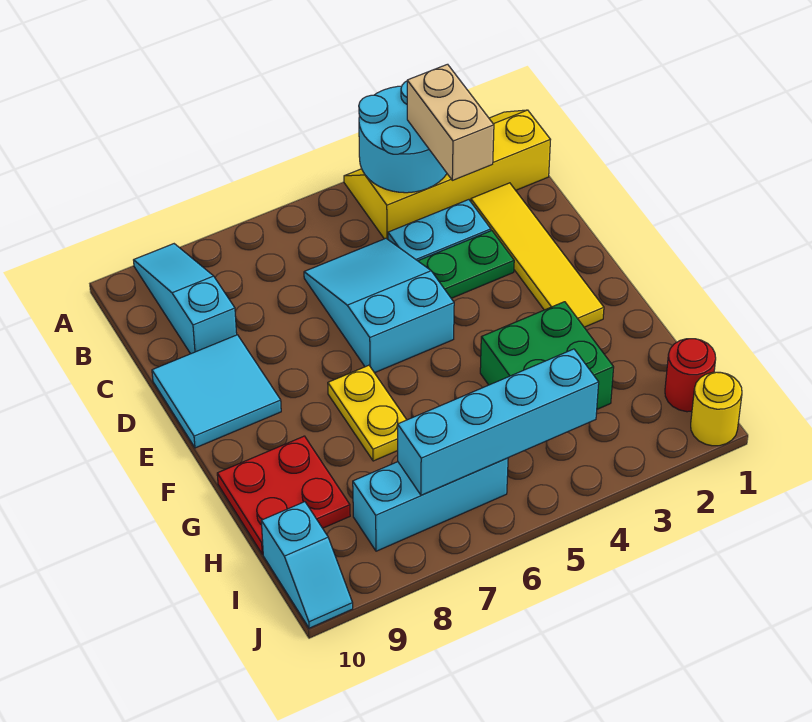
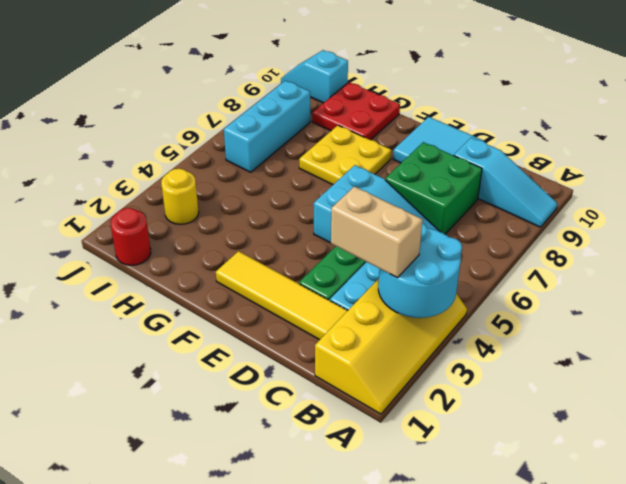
yellow plate F7:G7 level 1 -> yellow plate F7:G8 level 1
green brick G3:H4 level 1 -> green brick C7:D8 level 1
cyan brick I4:I7 level 2 -> none
yellow round brick J1 level 1 -> yellow round brick I3 level 1

